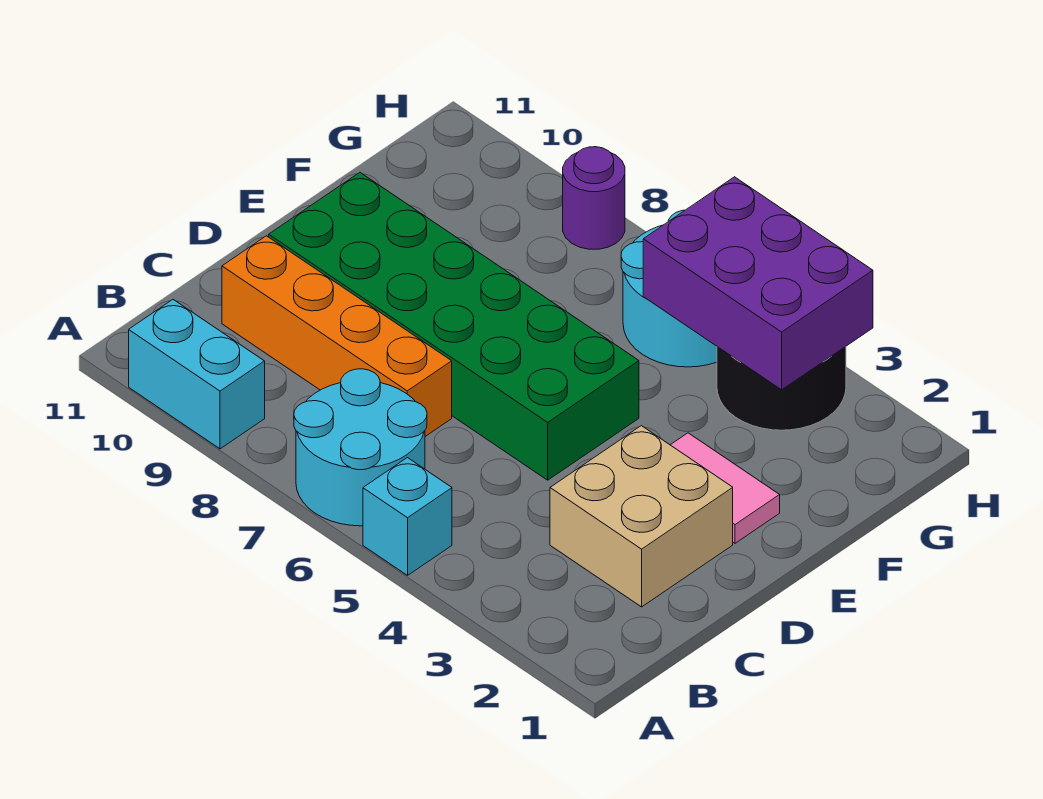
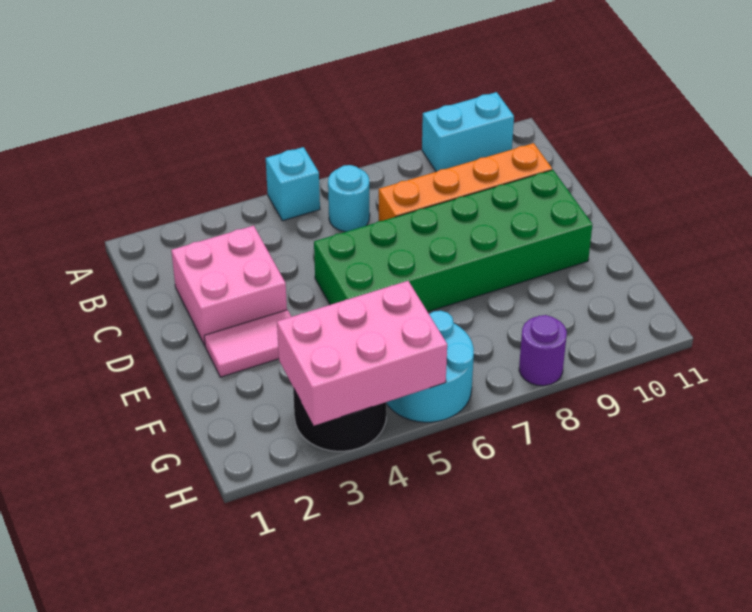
cyan round brick A6:B7 level 1 -> cyan round brick B6 level 1
tan brick C2:D3 level 1 -> pink brick C2:D3 level 1
purple brick G3:H5 level 2 -> pink brick G3:H5 level 2

